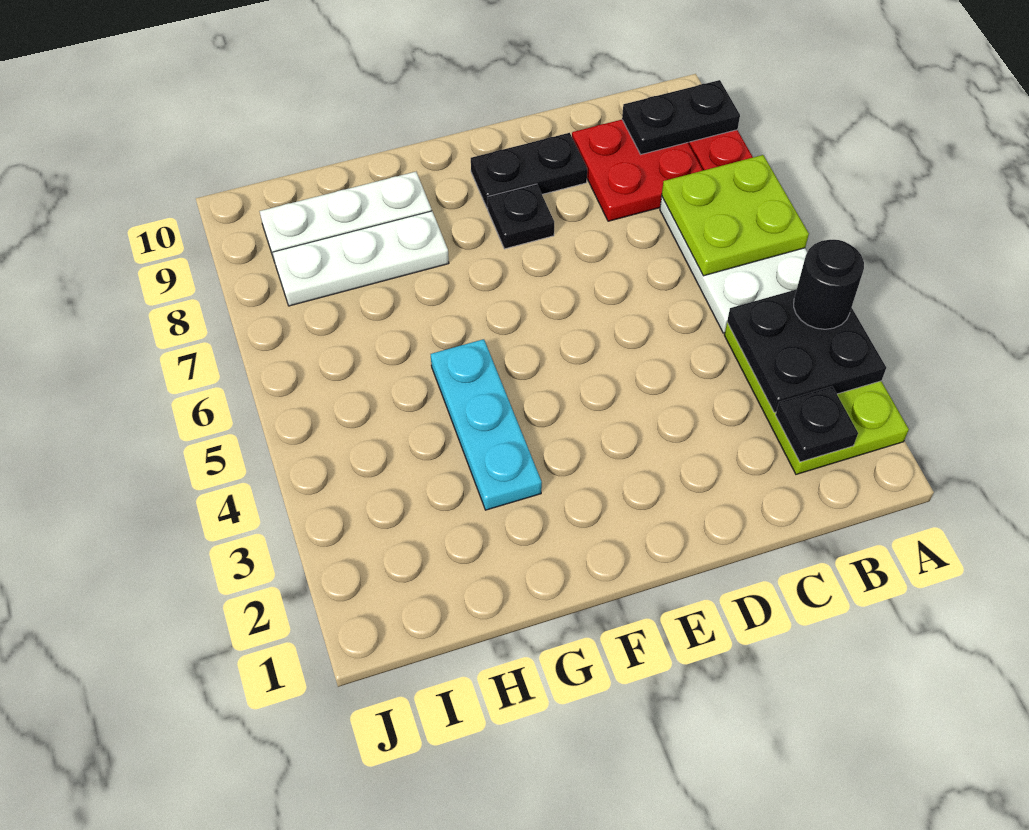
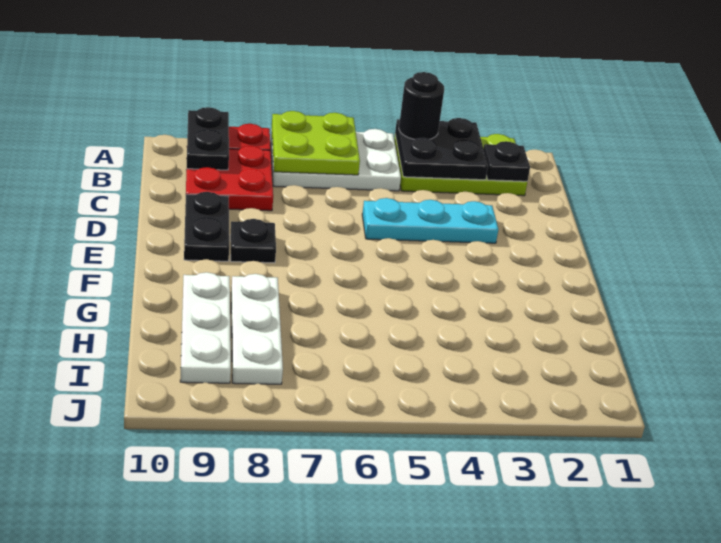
cyan plate G3:G5 level 1 -> cyan plate D3:D5 level 1

